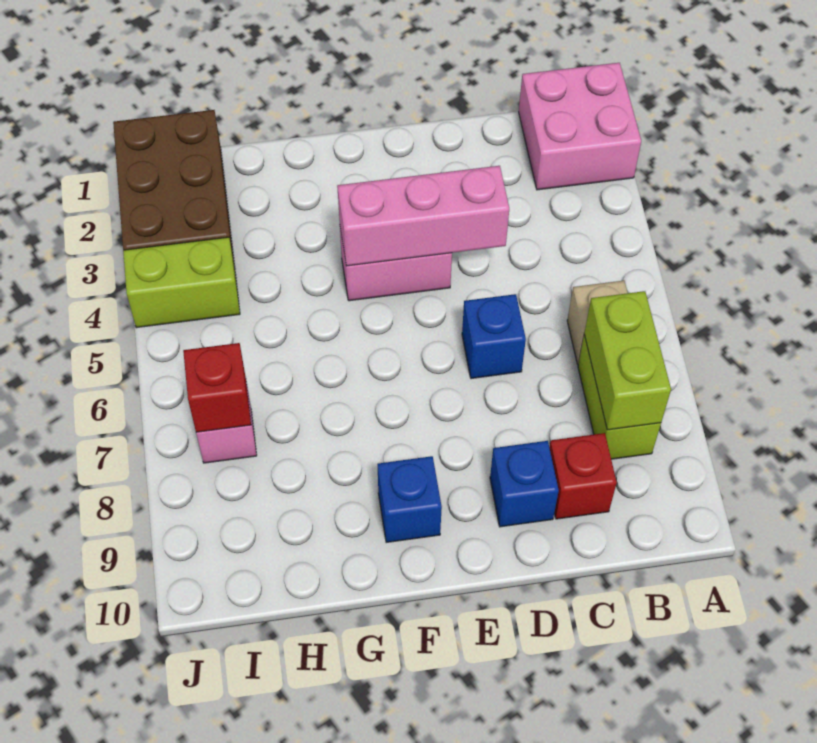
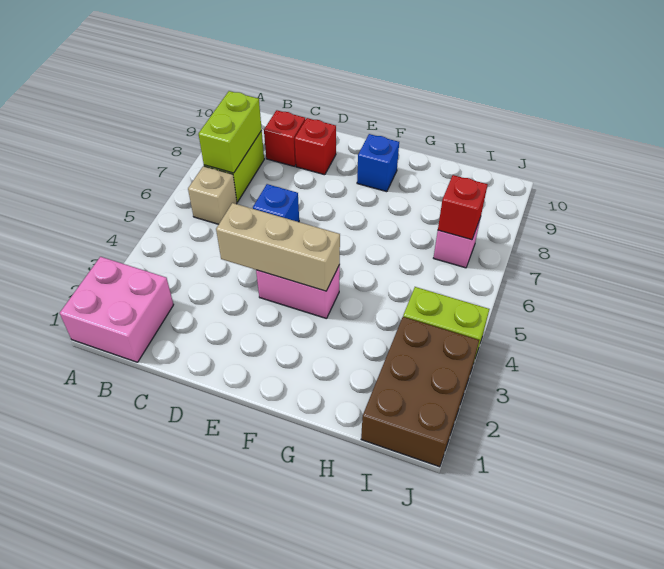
pink brick D4:F4 level 2 -> tan brick D4:F4 level 2
blue brick D9 level 1 -> red brick D9 level 1

